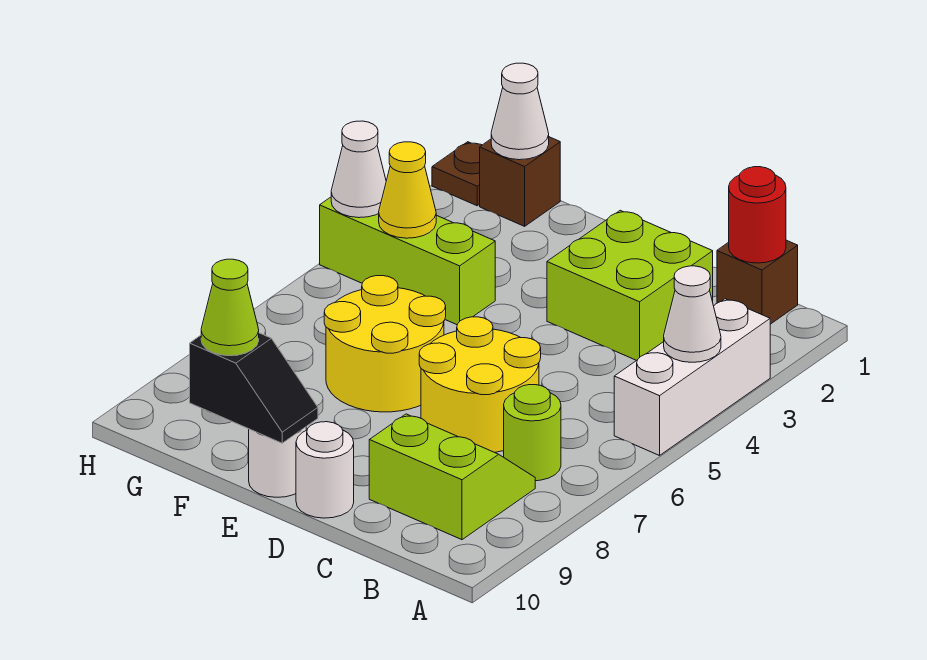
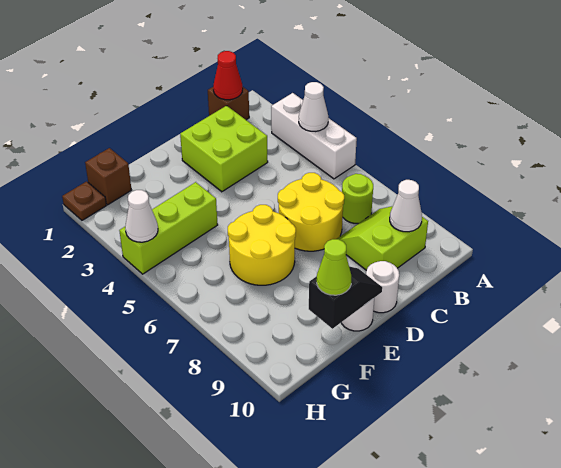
red round brick B1 level 2 -> red cone B1 level 2
white cone G1 level 2 -> white cone B9 level 2
yellow cone G4 level 2 -> none

